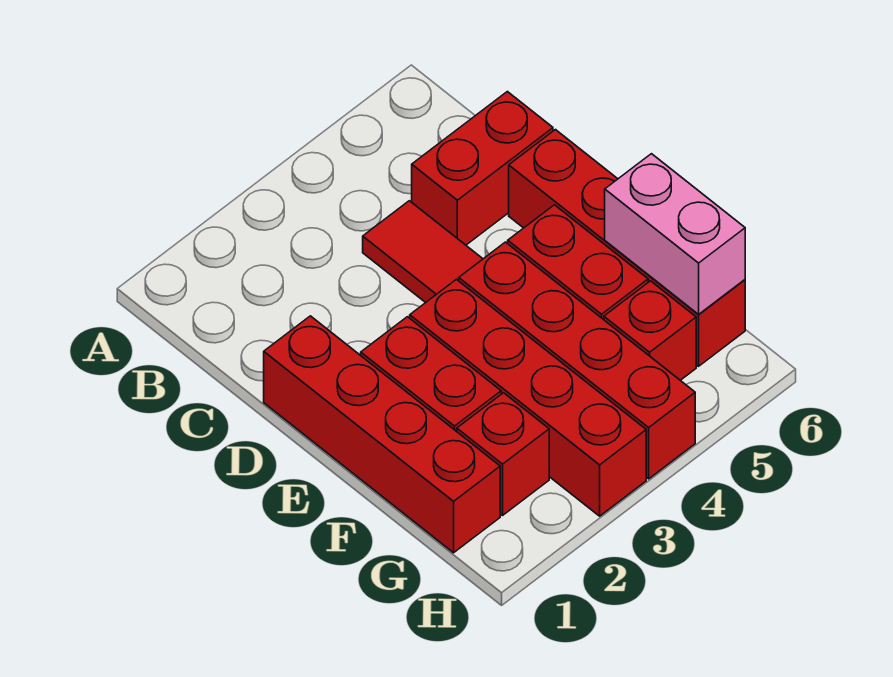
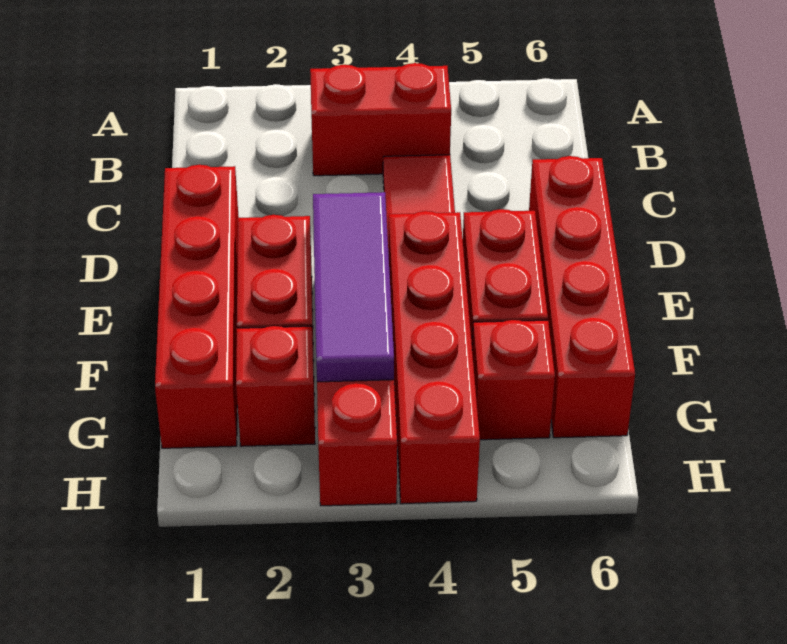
red brick C5:C6 level 1 -> red brick B3:B4 level 1
none -> purple tile E3:G3 level 2
pink brick F6:G6 level 2 -> none

